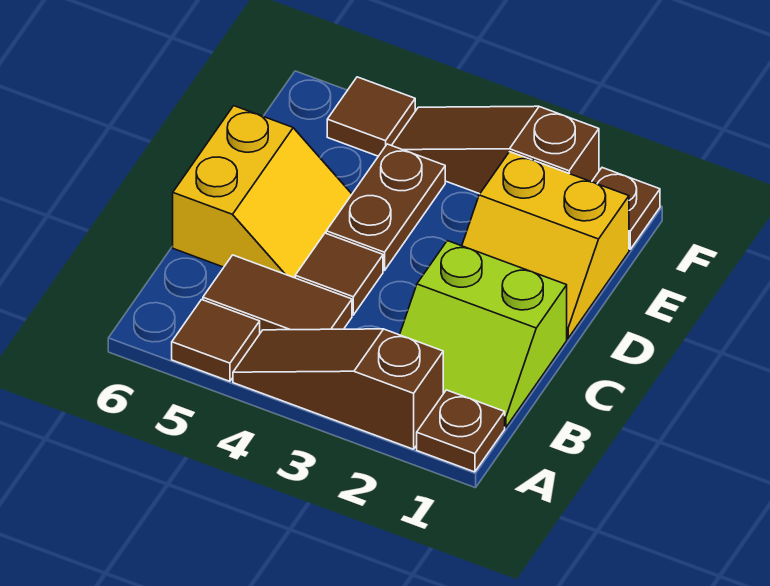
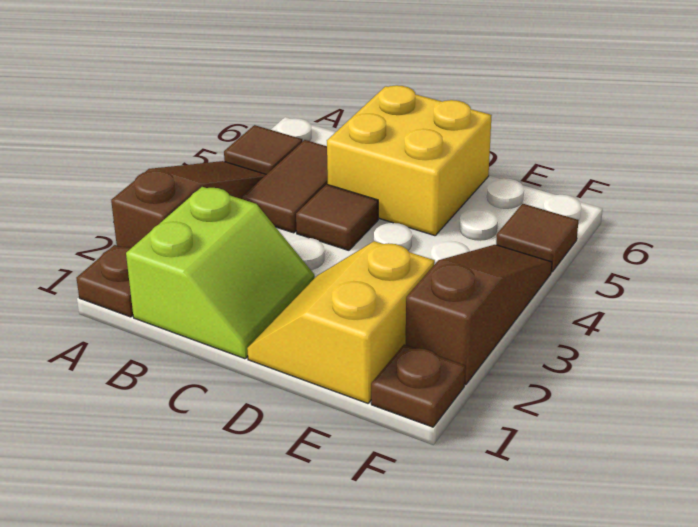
lime slope B1:C2 level 1 top C -> lime slope B1:C2 level 1 top B
yellow slope C5:D6 level 1 top 6 -> yellow brick C5:D6 level 1
brown plate D4:E4 level 1 -> none

